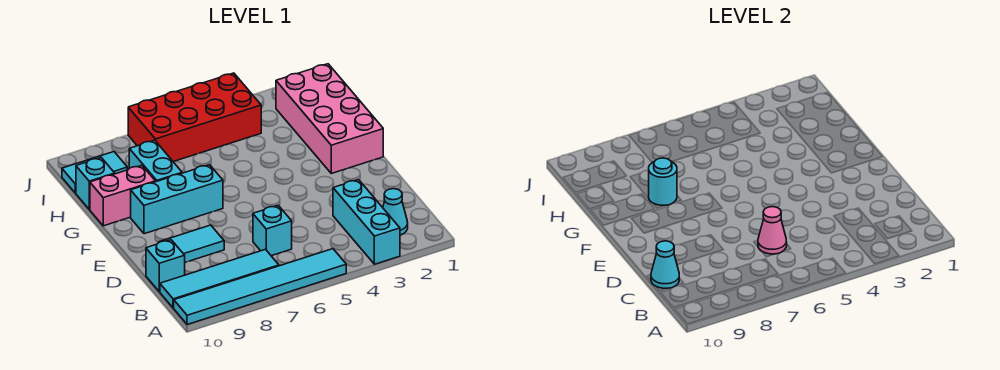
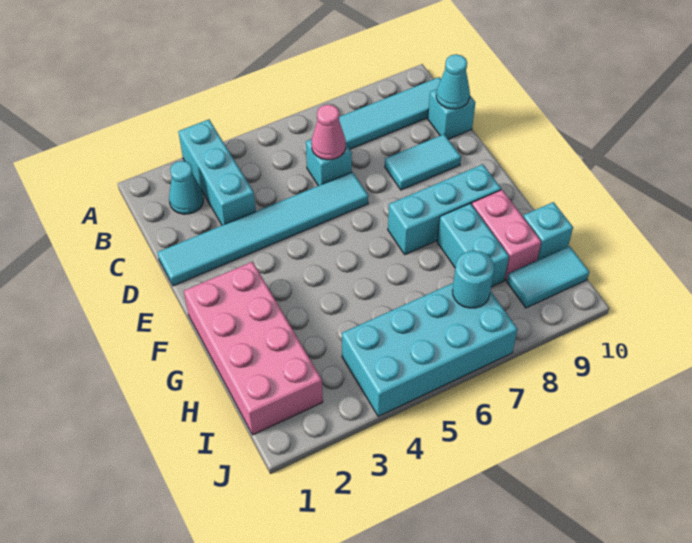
cyan tile A5:A10 level 1 -> cyan tile D1:D6 level 1
cyan round brick G8 level 2 -> cyan round brick I7 level 2
pink brick G9:G10 level 1 -> pink brick G9:H9 level 1
red brick I4:J7 level 1 -> cyan brick I4:J7 level 1

